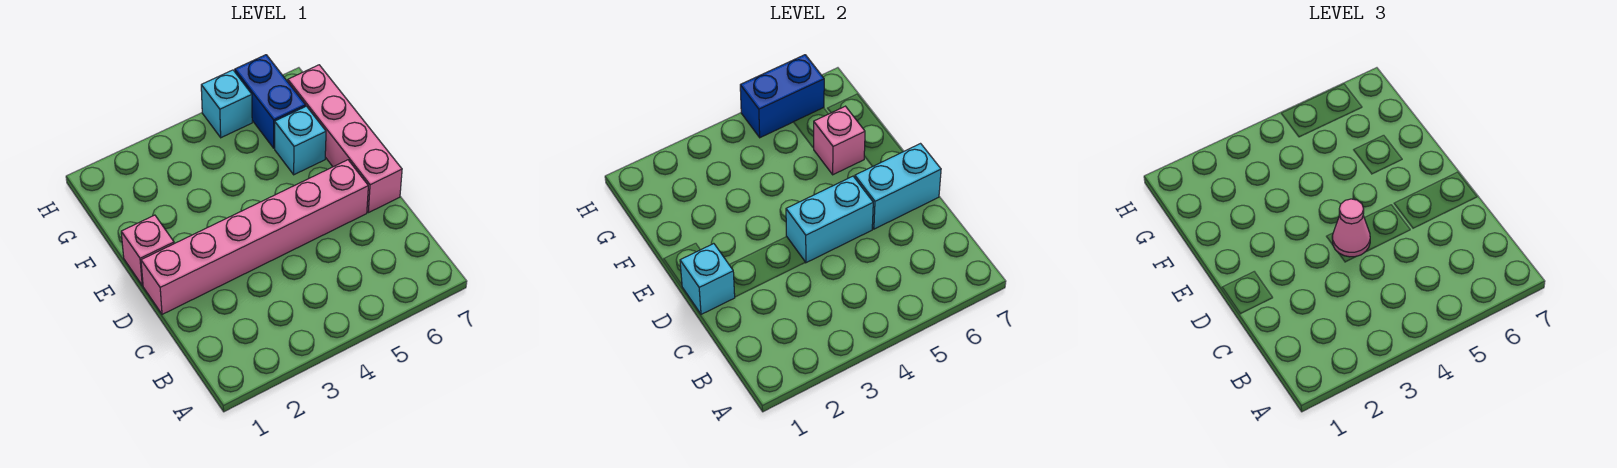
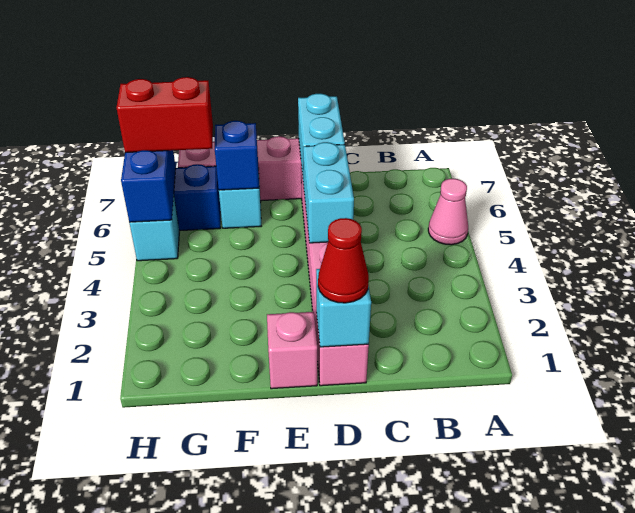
none -> red cone D1 level 3
pink cone D4 level 3 -> pink cone A5 level 1
pink brick F6 level 2 -> blue brick F6 level 2
none -> red brick G6:H6 level 3

